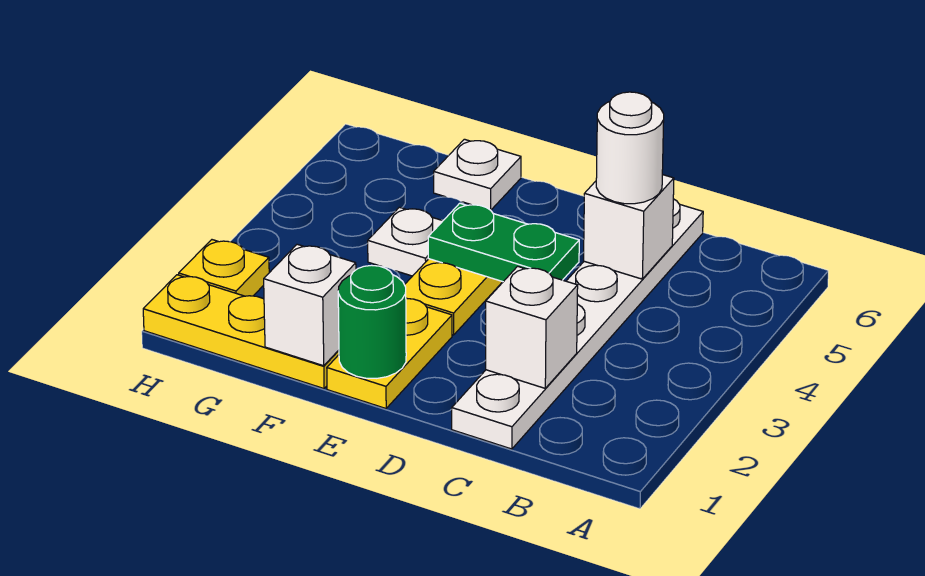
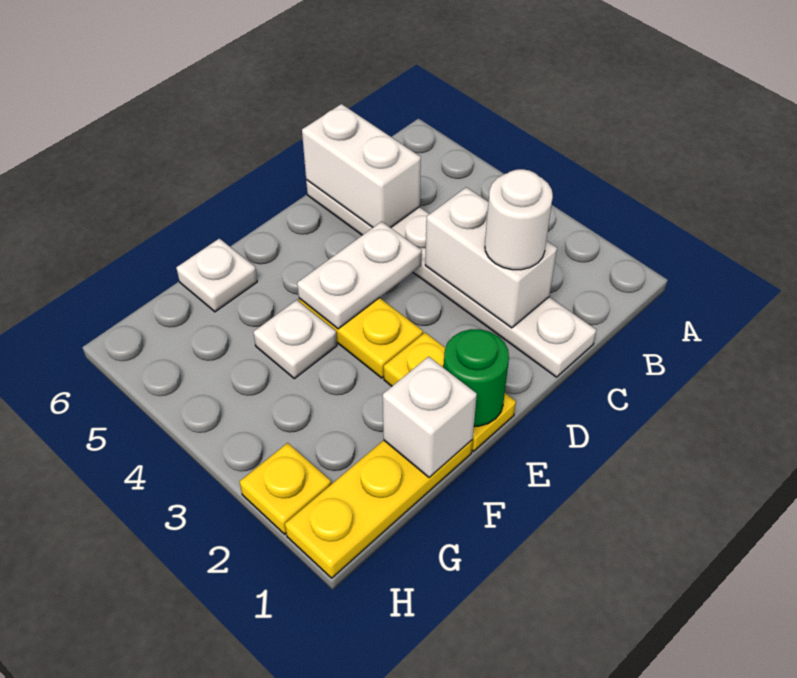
white brick C2 level 2 -> white brick C2:C3 level 2
white brick C5 level 2 -> white brick C5:C6 level 2
white round brick C5 level 3 -> white round brick C2 level 3
green plate D4:E4 level 2 -> white plate D4:E4 level 2

